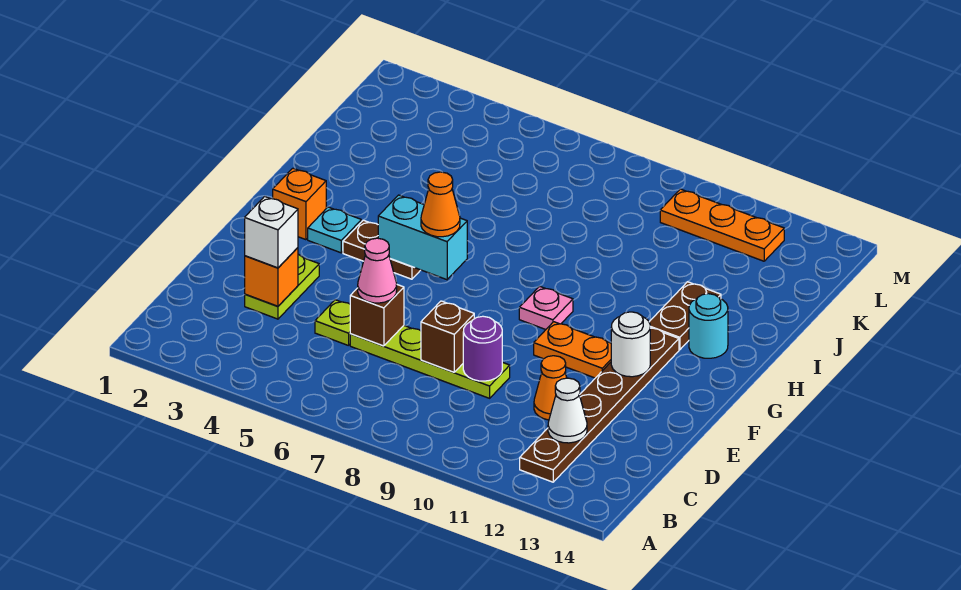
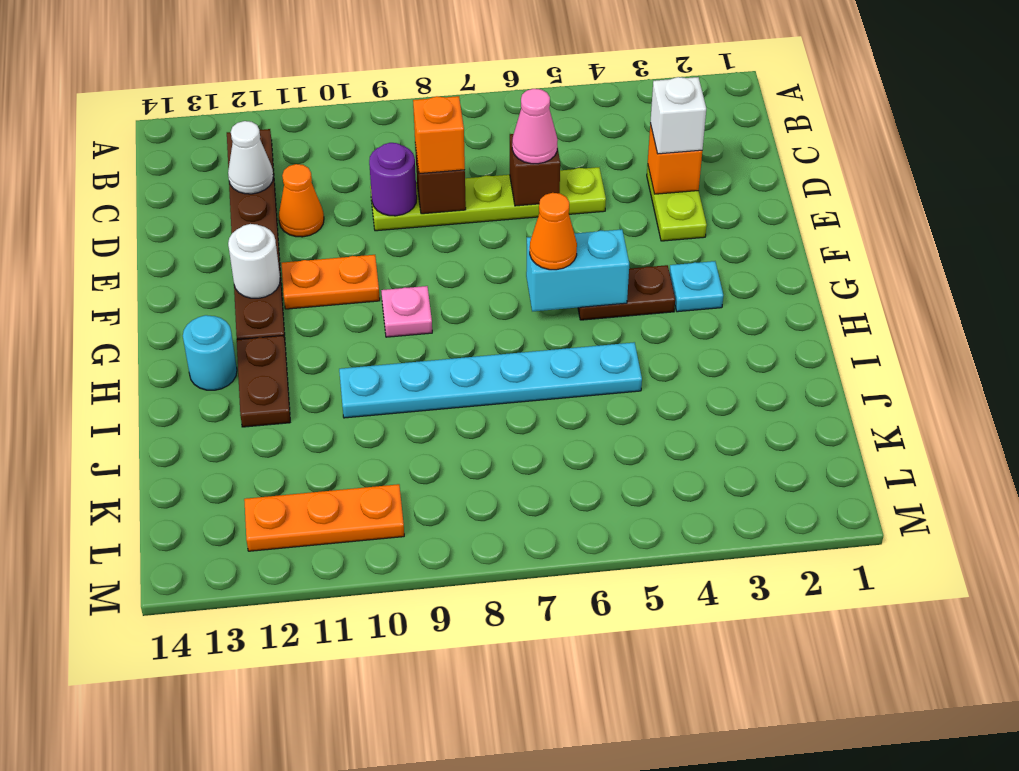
orange brick G2 level 1 -> orange brick D8 level 3
none -> cyan plate I5:I10 level 1

